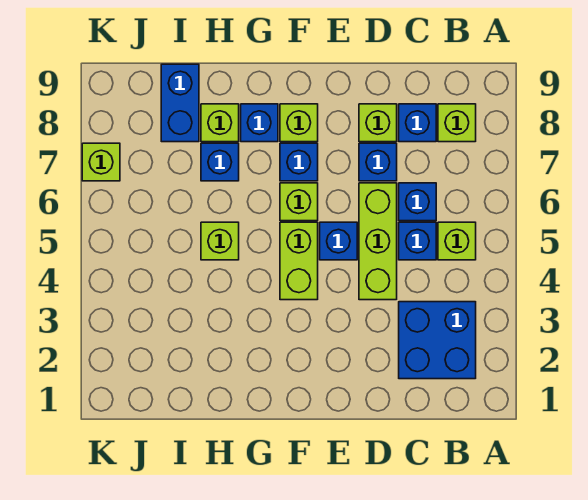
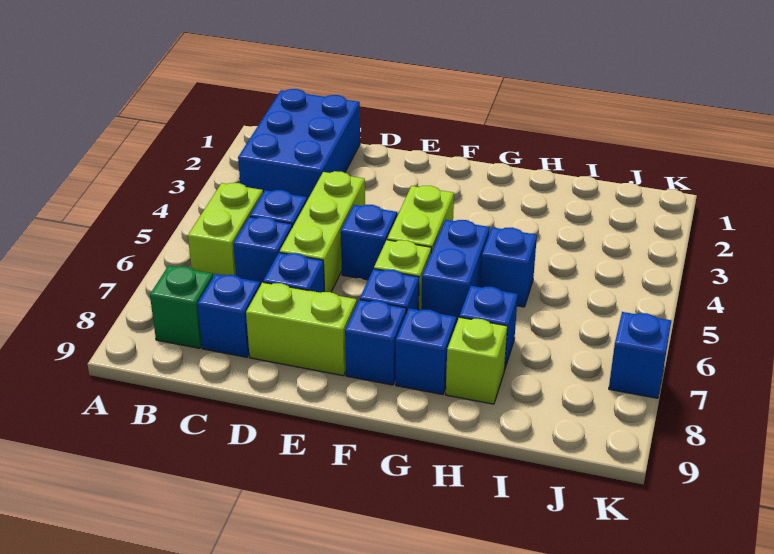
blue brick B2:C3 level 1 -> blue brick B1:C3 level 1
lime brick B5 level 1 -> lime brick B5:B6 level 1
lime brick B8 level 1 -> green brick B8 level 1
lime brick D8 level 1 -> lime brick D8:E8 level 1
lime brick F8 level 1 -> blue brick F8 level 1
lime brick H5 level 1 -> blue brick H5 level 1
blue brick I8:I9 level 1 -> blue brick G5:G6 level 1
lime brick K7 level 1 -> blue brick K7 level 1

